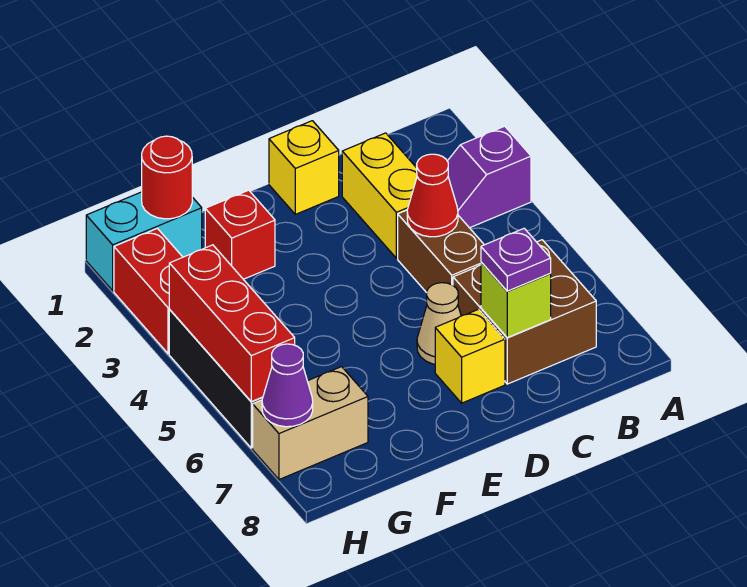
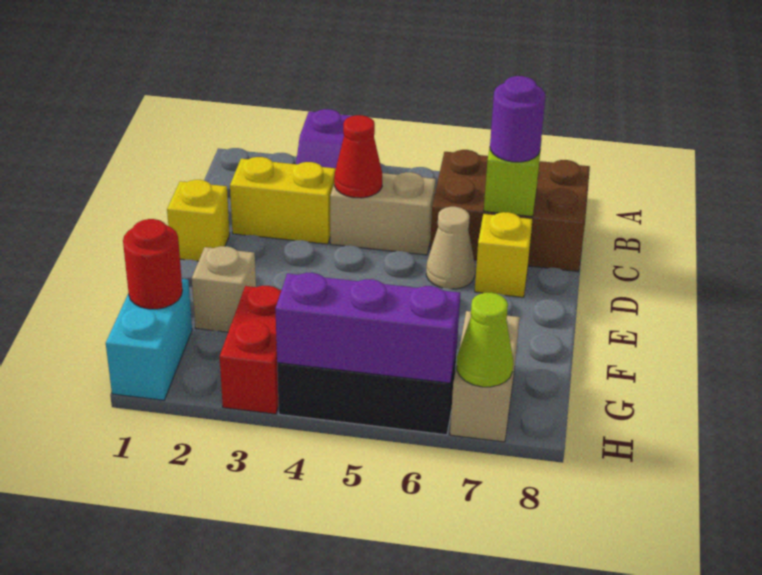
brown brick B6:C7 level 1 -> brown brick B6:C8 level 1
brown brick C4:C5 level 1 -> tan brick C4:C5 level 1
purple plate C7 level 3 -> purple round brick C7 level 3
red brick F2 level 1 -> tan brick F2 level 1
red brick H2:H3 level 1 -> red brick G3:H3 level 1
red brick H4:H6 level 2 -> purple brick H4:H6 level 2
purple cone H7 level 2 -> lime cone H7 level 2

